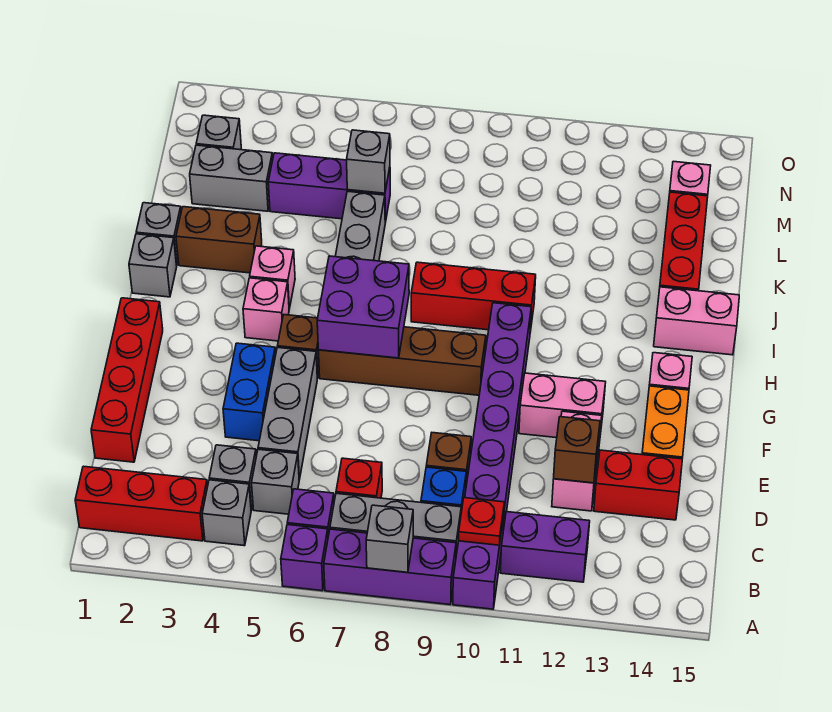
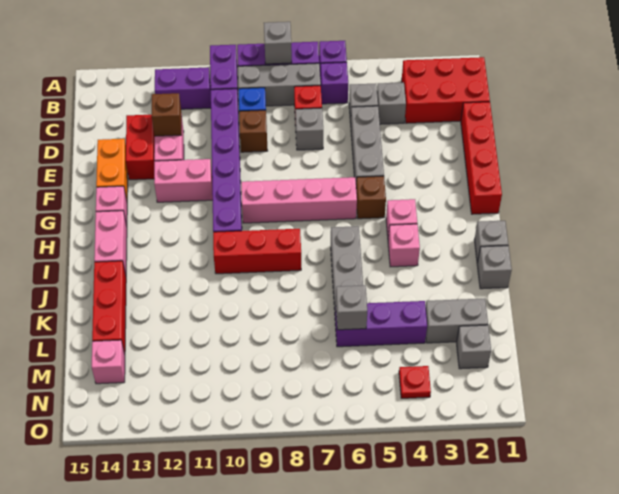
red brick B1:B3 level 1 -> red brick B1:C3 level 1
grey brick B4 level 1 -> grey brick D7 level 1
red plate B10 level 2 -> red plate N4 level 1
red brick D13:D14 level 1 -> red brick D13:E13 level 1
blue brick E4:F4 level 1 -> none
brown brick G6:G9 level 1 -> pink brick G6:G9 level 1
purple brick G6:H7 level 2 -> none
pink brick I14:I15 level 1 -> pink brick H14:I14 level 1
brown brick J2:J3 level 1 -> none

